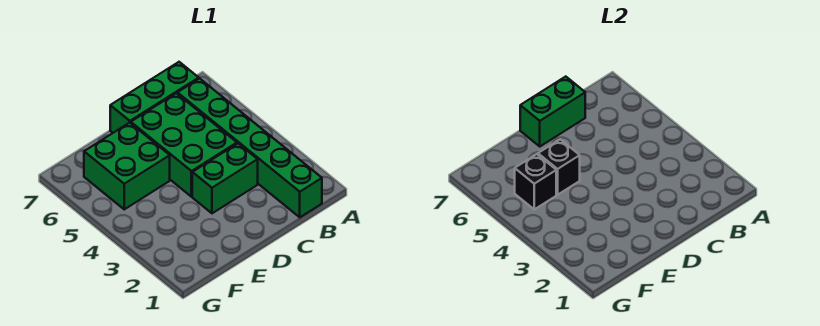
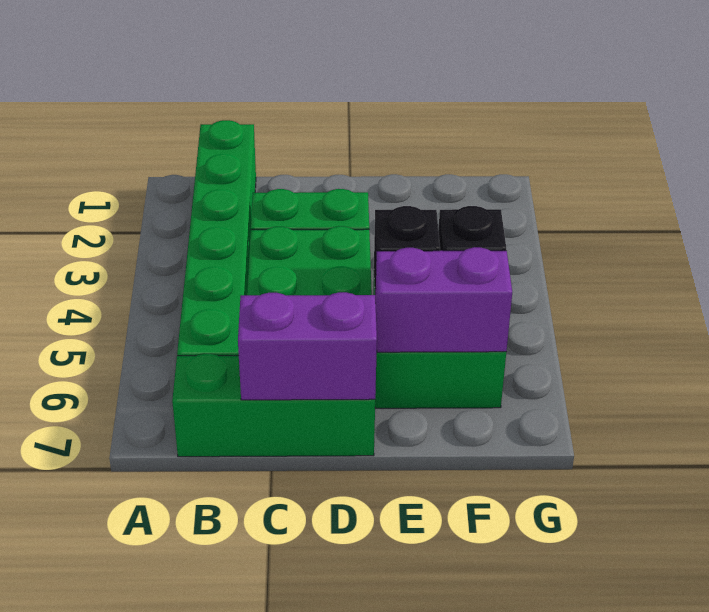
green brick C7:D7 level 2 -> purple brick C7:D7 level 2
none -> purple brick E6:F6 level 2

